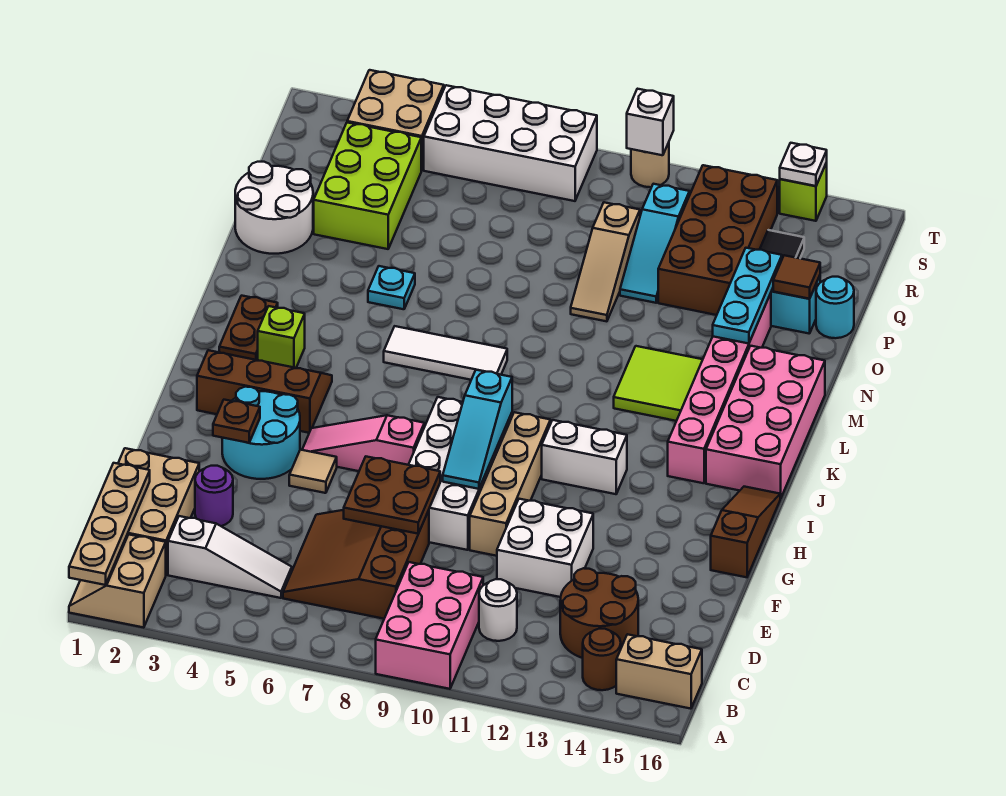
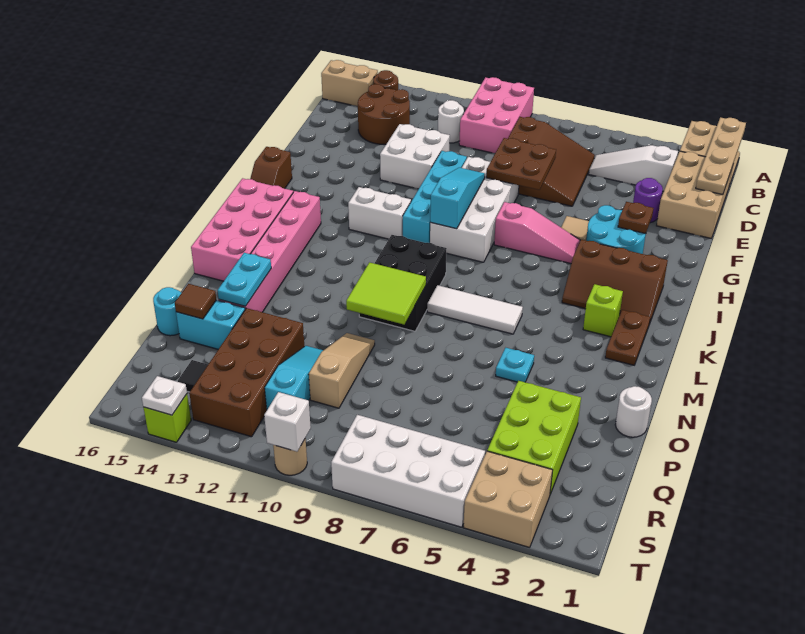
tan brick F10:I10 level 1 -> cyan brick F10:I10 level 1
brown slope G16:I16 level 1 top G -> brown slope H16:I16 level 1 top H
none -> black brick K9:M10 level 1
lime tile L12:M13 level 1 -> lime tile M9:N10 level 2
cyan plate N14:P14 level 2 -> cyan plate N14:O14 level 2
white round brick O1:P2 level 1 -> white round brick O1 level 1

